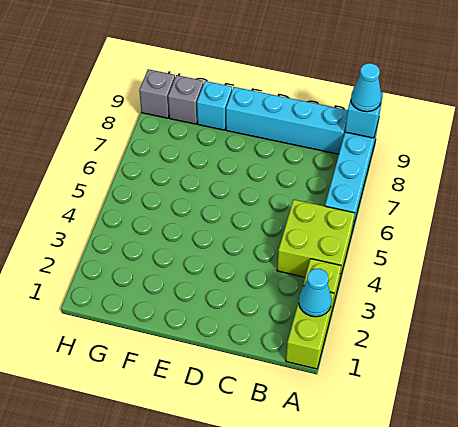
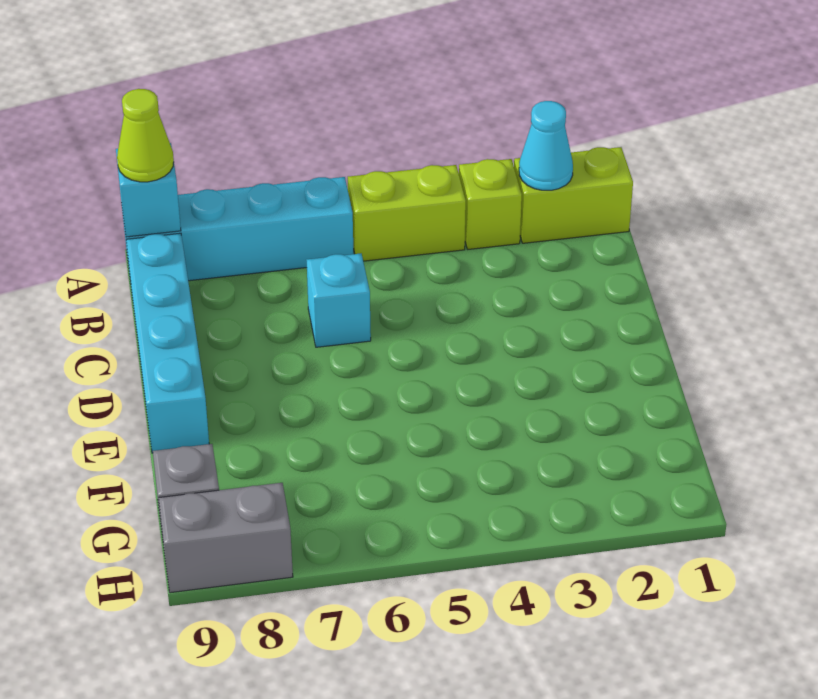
lime brick A4:B5 level 1 -> lime brick A4:A5 level 1
cyan cone A9 level 3 -> lime cone A9 level 3
cyan brick F9 level 1 -> cyan brick C6 level 1
grey brick H9 level 1 -> grey brick H8:H9 level 1

